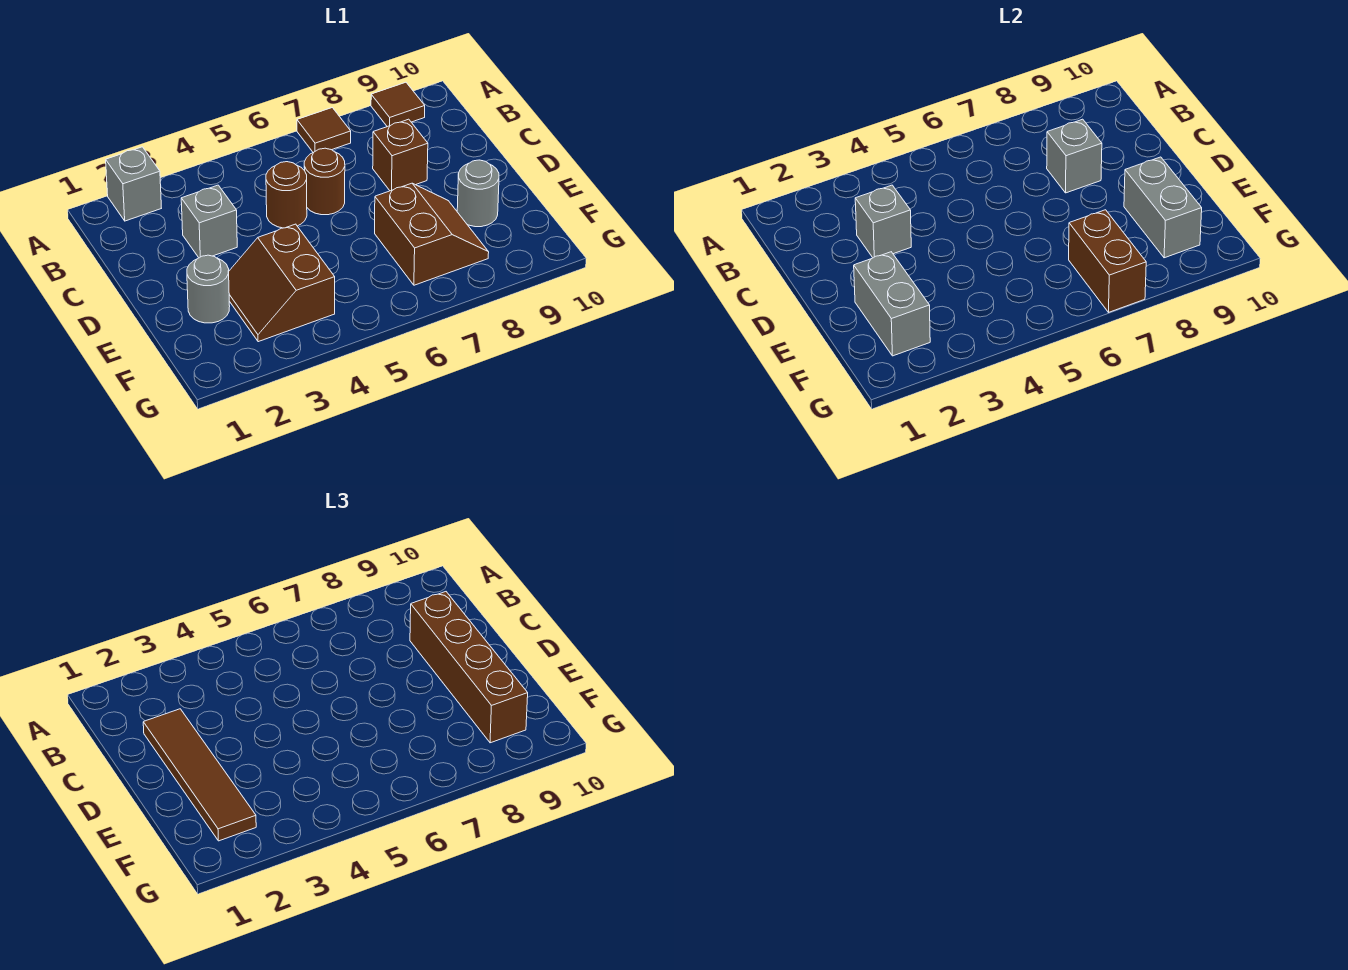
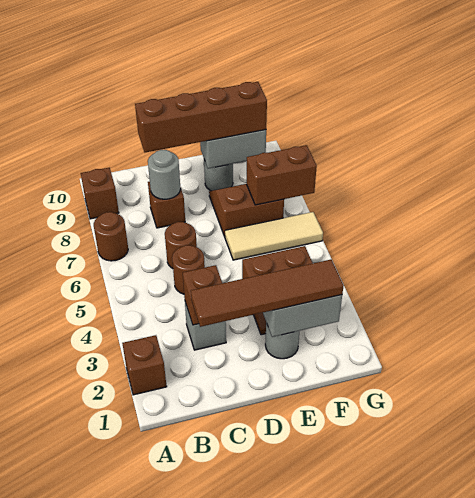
grey brick A2 level 1 -> brown brick A2 level 1
brown tile A7 level 1 -> brown round brick A7 level 1
brown tile A9 level 1 -> brown brick A9 level 1
grey brick C3 level 2 -> brown brick C3 level 2
grey brick C8 level 2 -> grey round brick C8 level 2
none -> tan tile E6:G6 level 1

